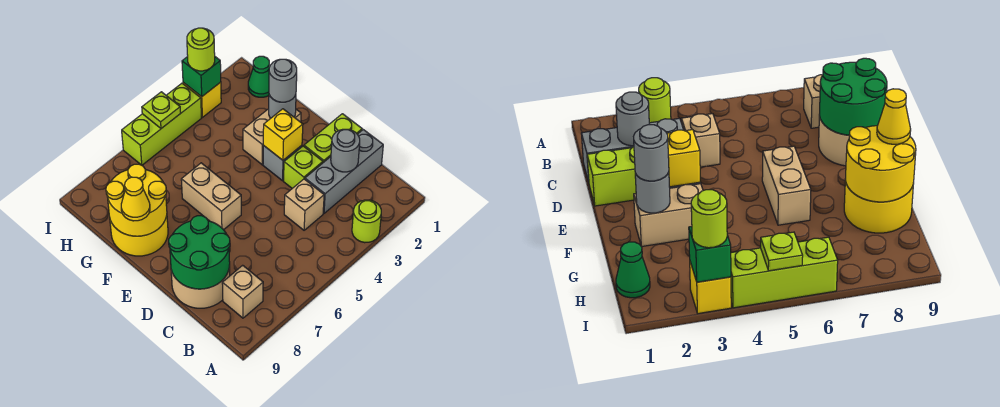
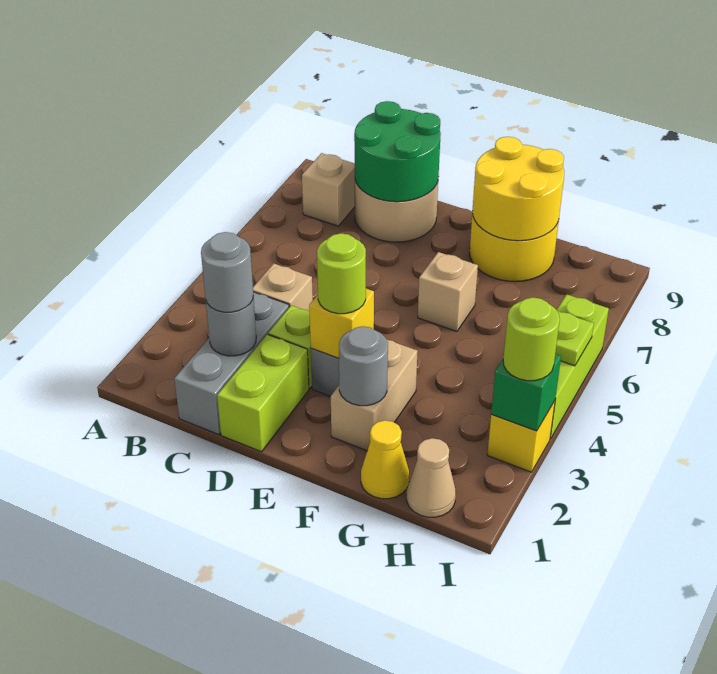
lime round brick A3 level 1 -> lime round brick E3 level 3
tan brick E6:F6 level 1 -> tan brick F6 level 1
grey round brick F2 level 3 -> grey round brick C2 level 3
yellow cone F9 level 3 -> yellow cone G1 level 1
green cone H1 level 1 -> tan cone H1 level 1

